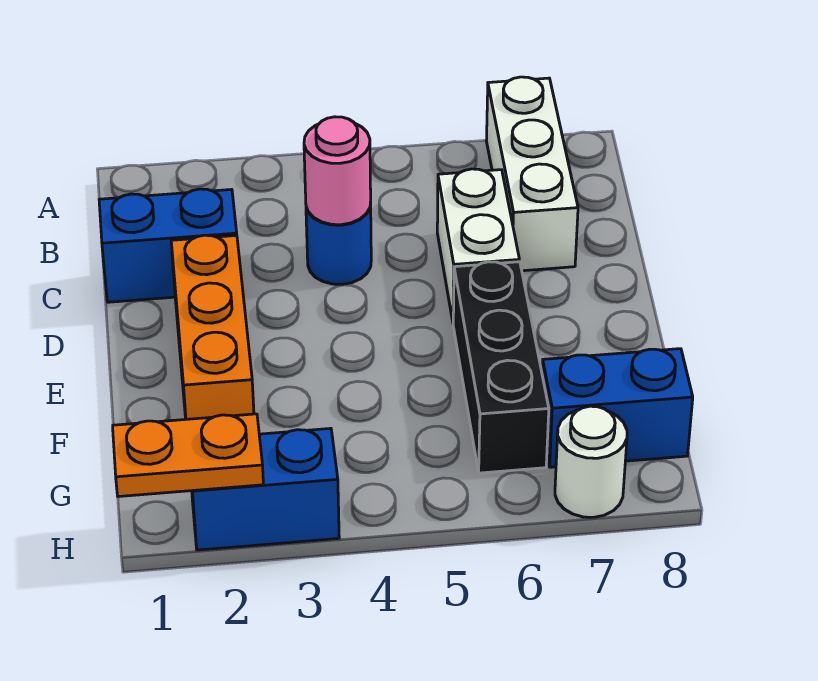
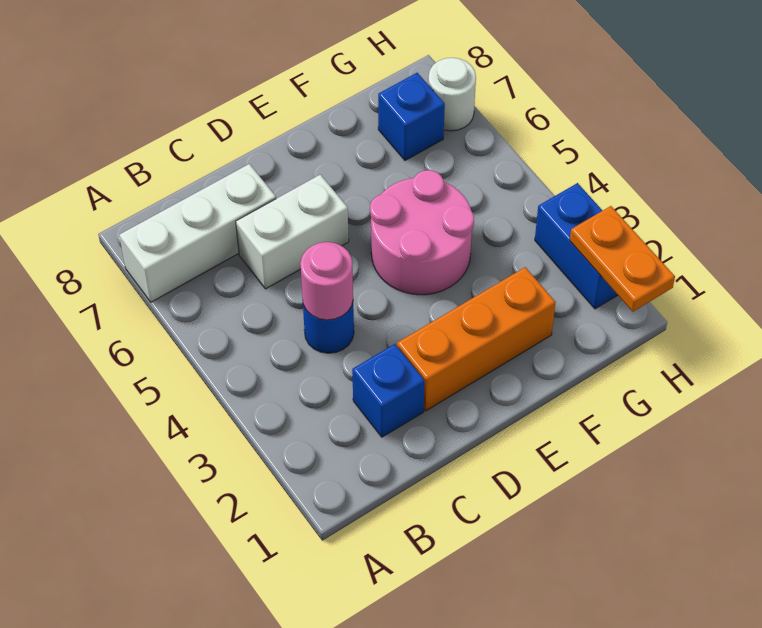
blue brick C1:C2 level 1 -> blue brick C2 level 1
none -> pink round brick E4:F5 level 1
black brick E6:G6 level 1 -> none
blue brick G7:G8 level 1 -> blue brick G7 level 1

